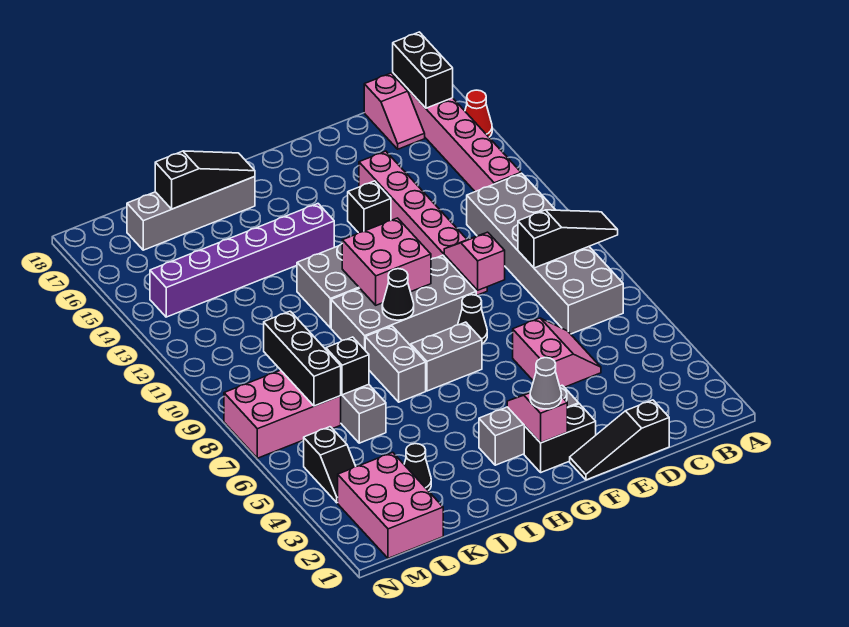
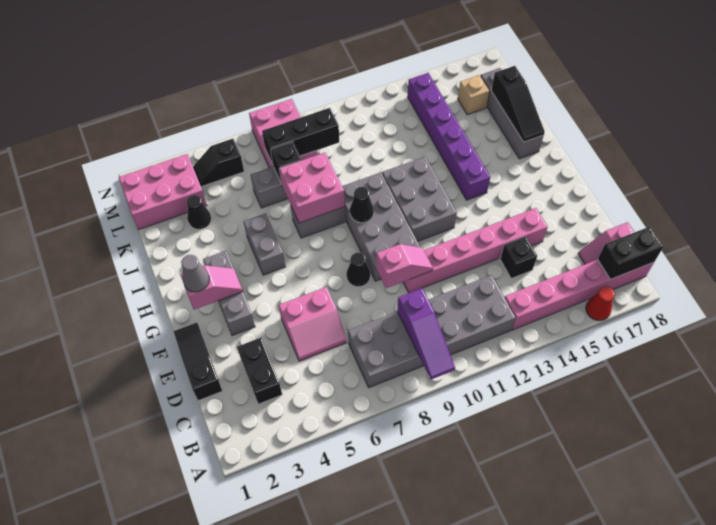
black slope A9:C9 level 2 top C -> purple slope A9:C9 level 2 top C
black brick F2:G2 level 1 -> black brick C3:D3 level 1
black brick F14 level 1 -> black brick D14 level 1
grey brick G7:H7 level 1 -> grey brick H5:I5 level 1
pink brick G10:H11 level 2 -> pink brick I7:J8 level 2
none -> tan brick L16 level 1

